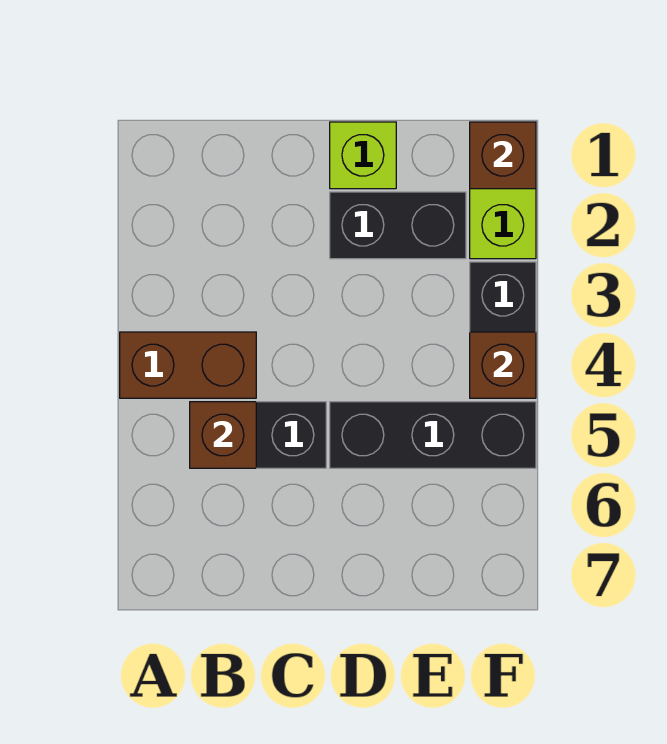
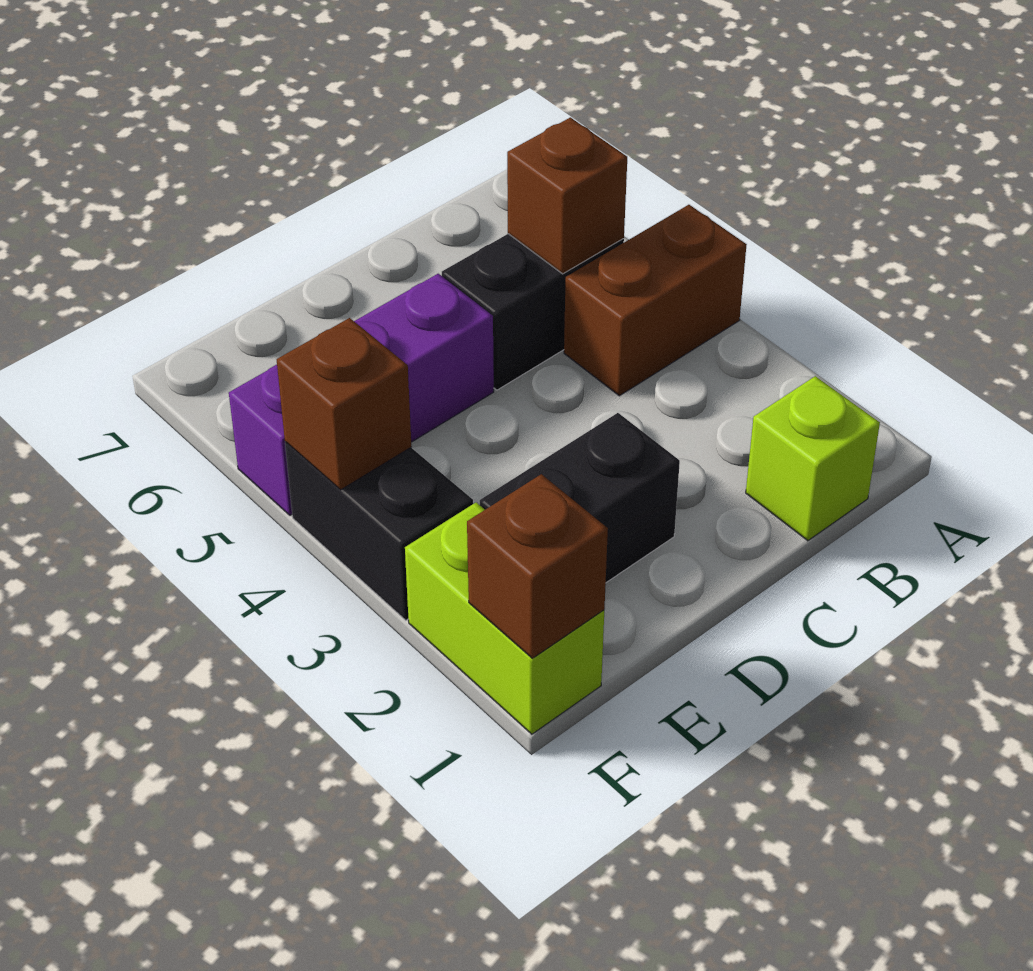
lime brick D1 level 1 -> lime brick B1 level 1
black brick D5:F5 level 1 -> purple brick D5:F5 level 1

